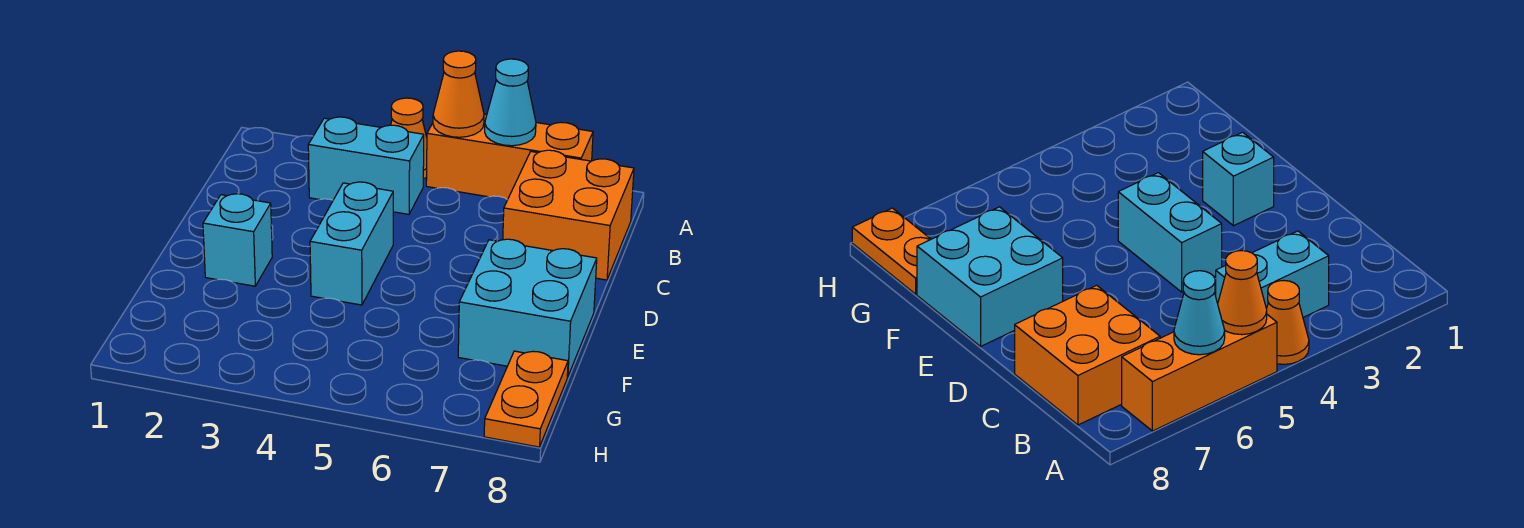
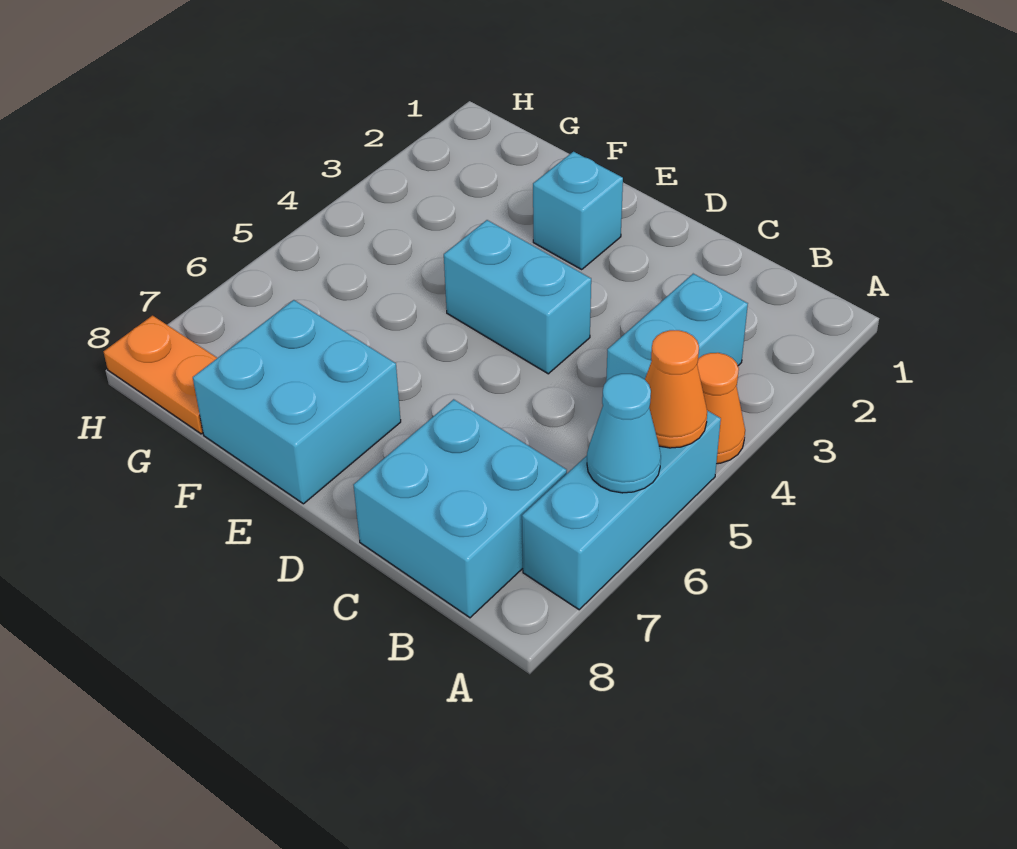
orange brick A5:A7 level 1 -> cyan brick A5:A7 level 1
orange brick B7:C8 level 1 -> cyan brick B7:C8 level 1

